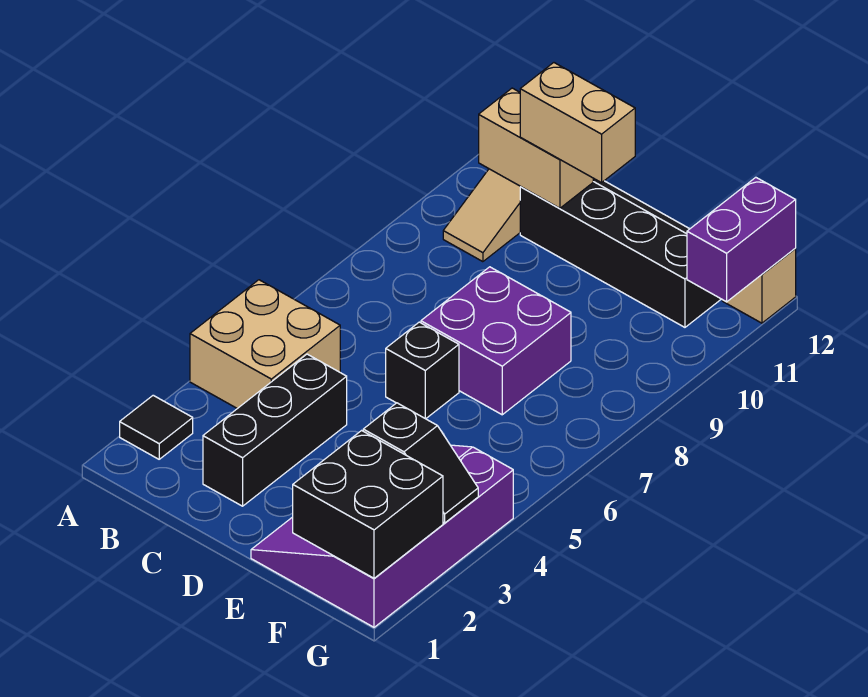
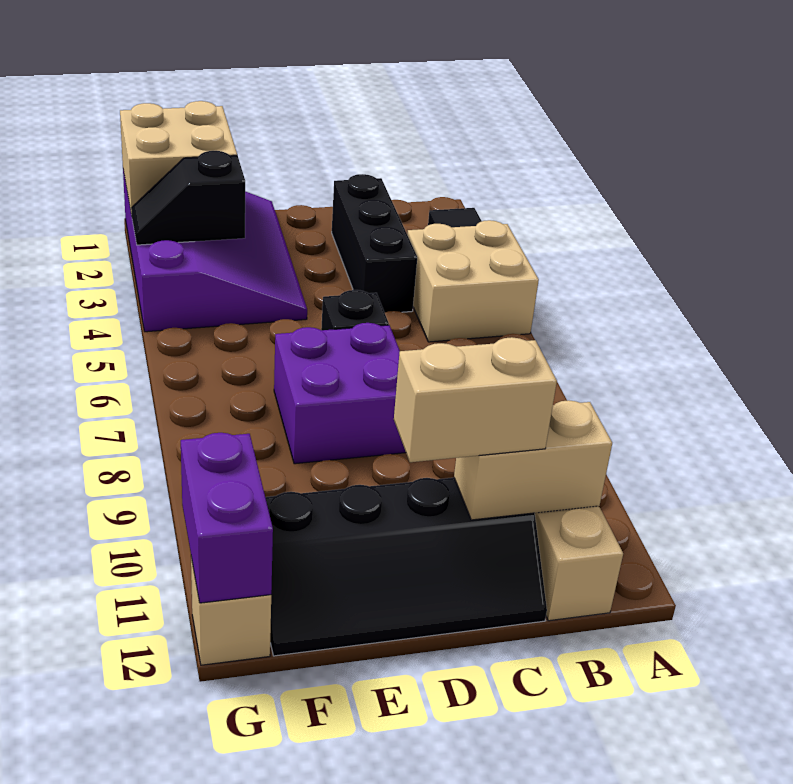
black brick F1:G2 level 2 -> tan brick F1:G2 level 2

